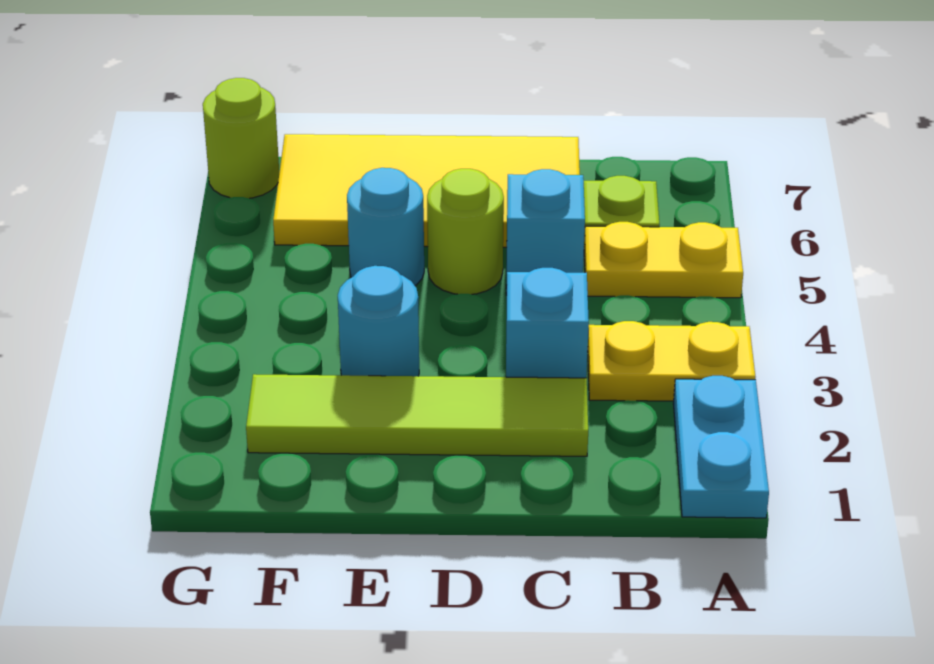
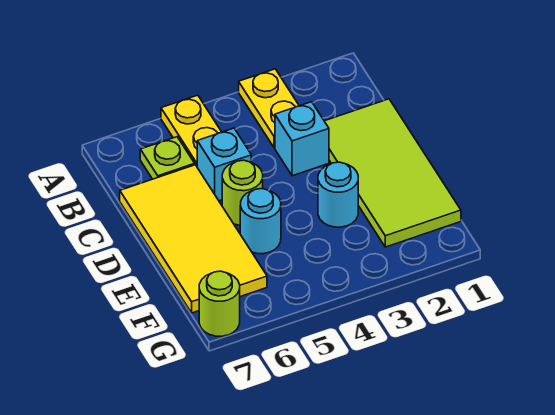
cyan plate A1:A2 level 1 -> none
lime tile C2:F2 level 1 -> lime tile C1:F2 level 1

